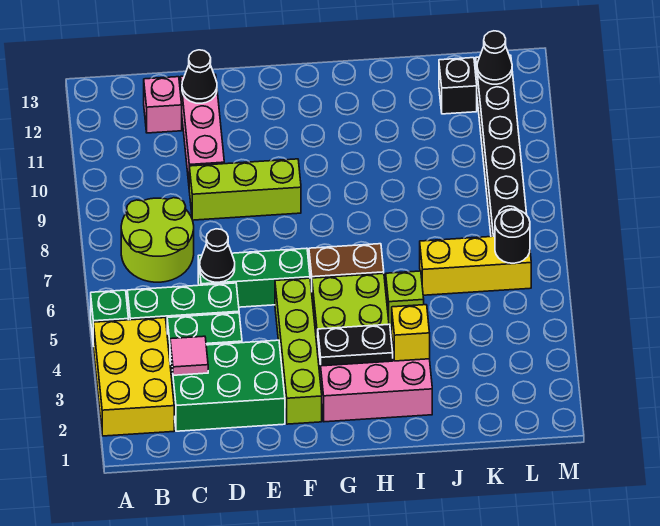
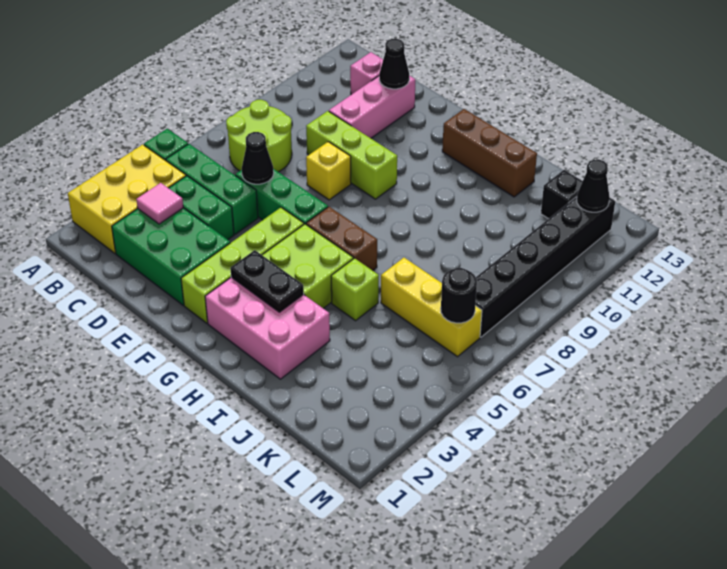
none -> brown brick G12:I12 level 1
yellow brick I3 level 2 -> yellow brick E8 level 1

